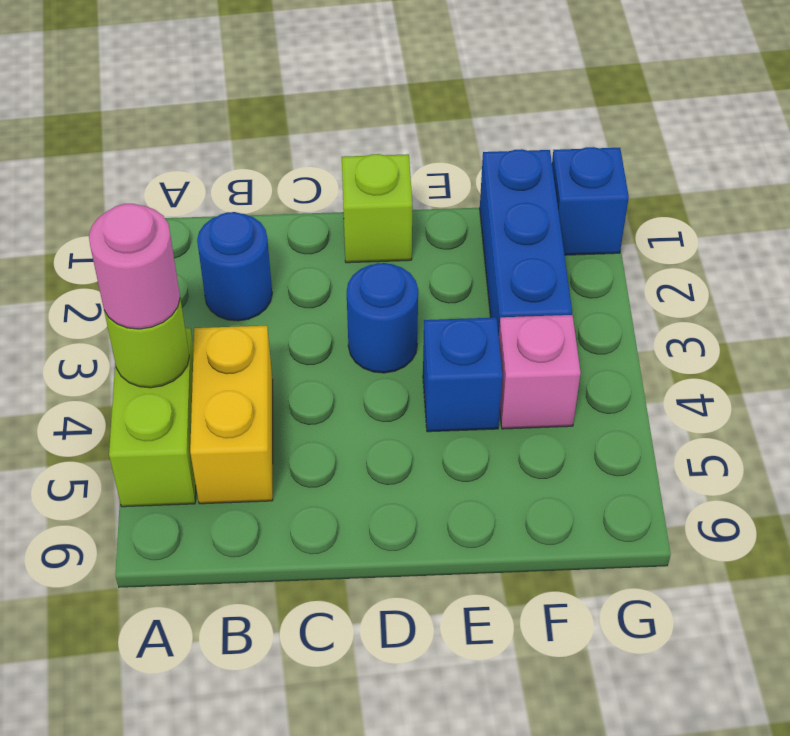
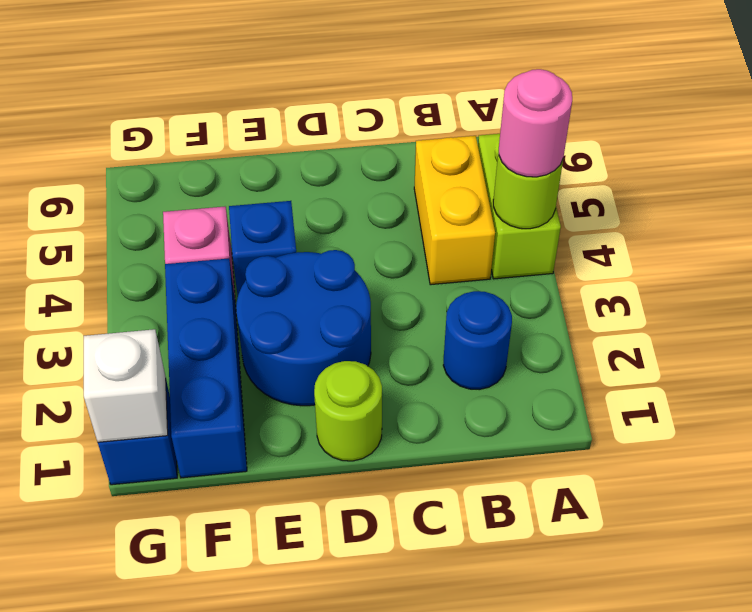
lime brick D1 level 1 -> lime round brick D1 level 1
blue round brick D3 level 1 -> blue round brick D2:E3 level 1
none -> white brick G1 level 2

